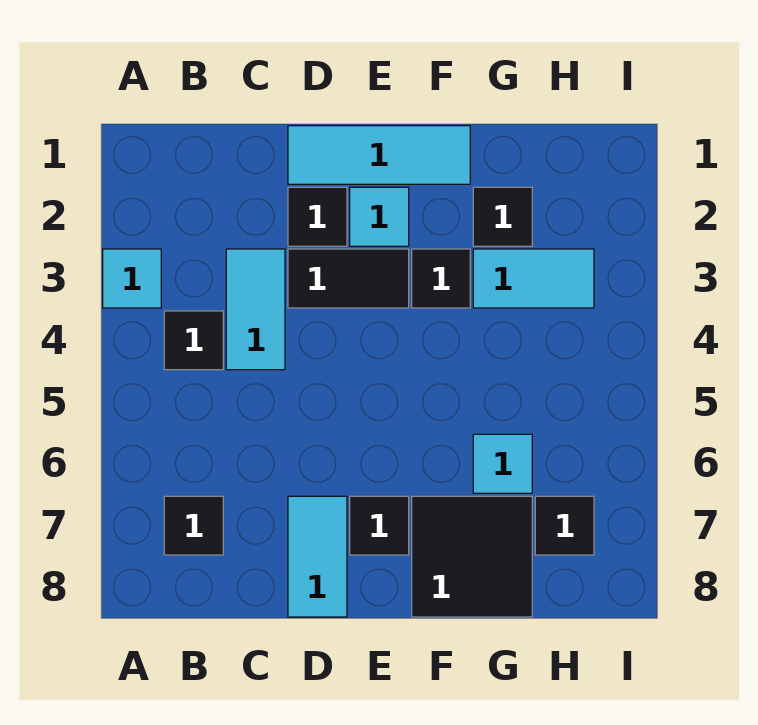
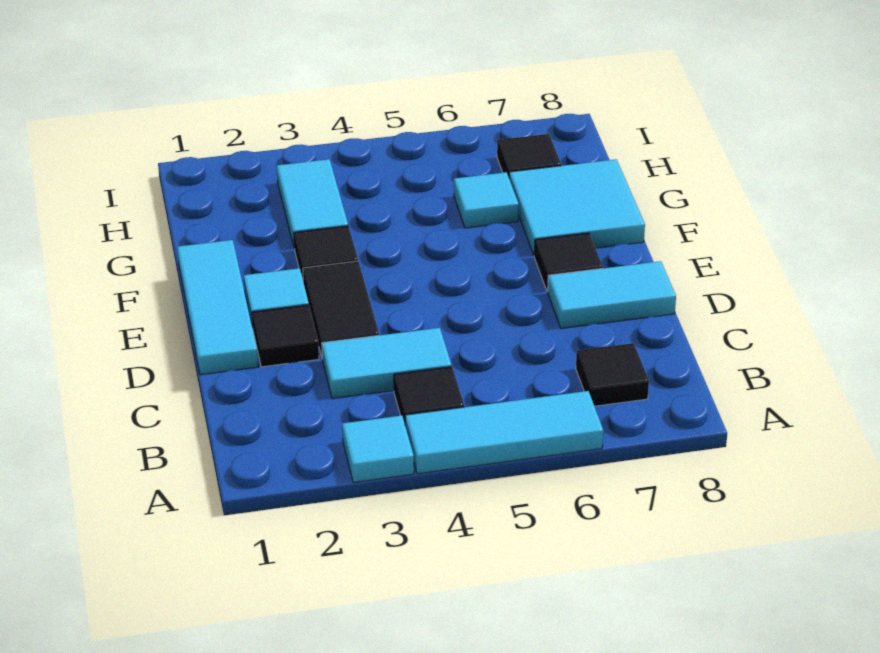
none -> cyan tile A4:A6 level 1
black tile F7:G8 level 1 -> cyan tile F7:G8 level 1
black tile G2 level 1 -> none

